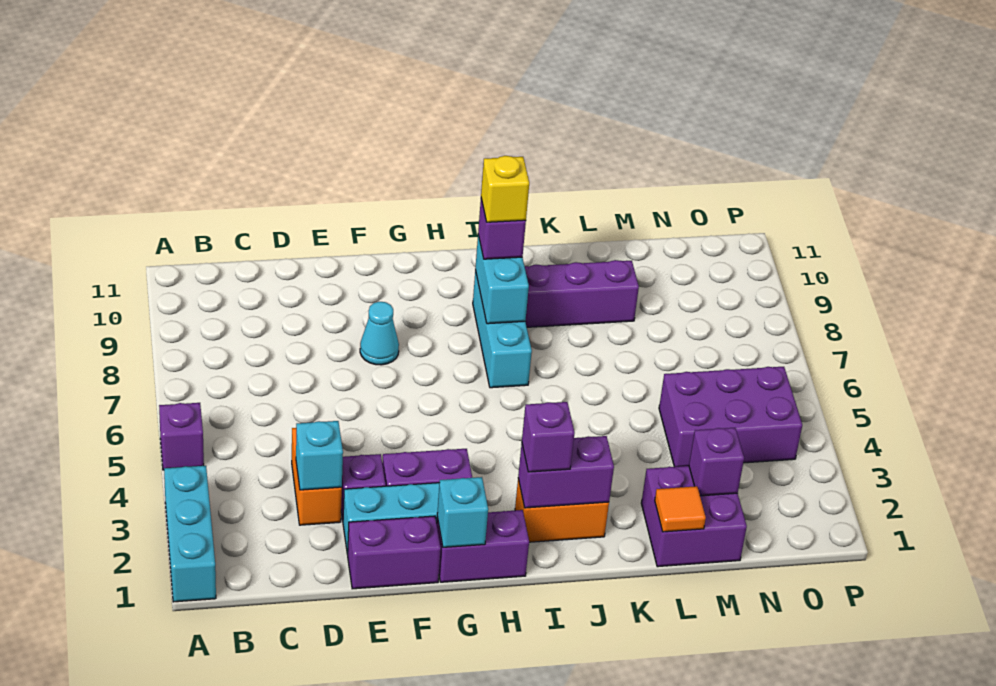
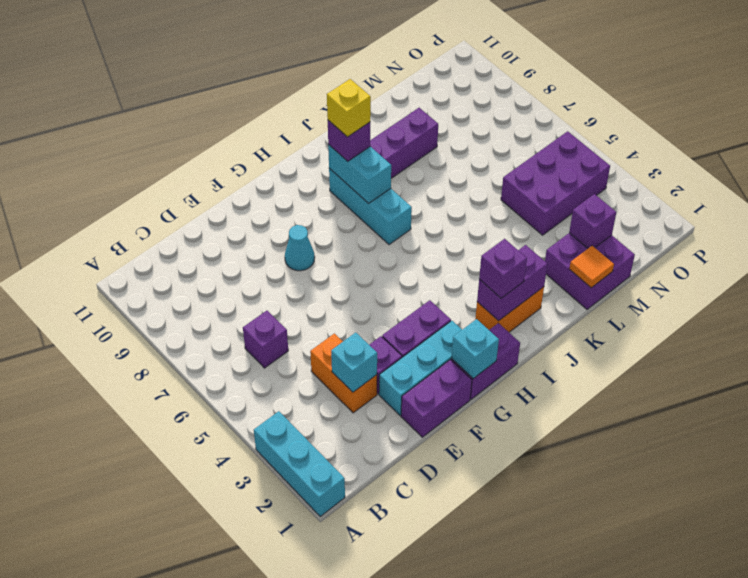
purple brick A5 level 1 -> purple brick C6 level 1

